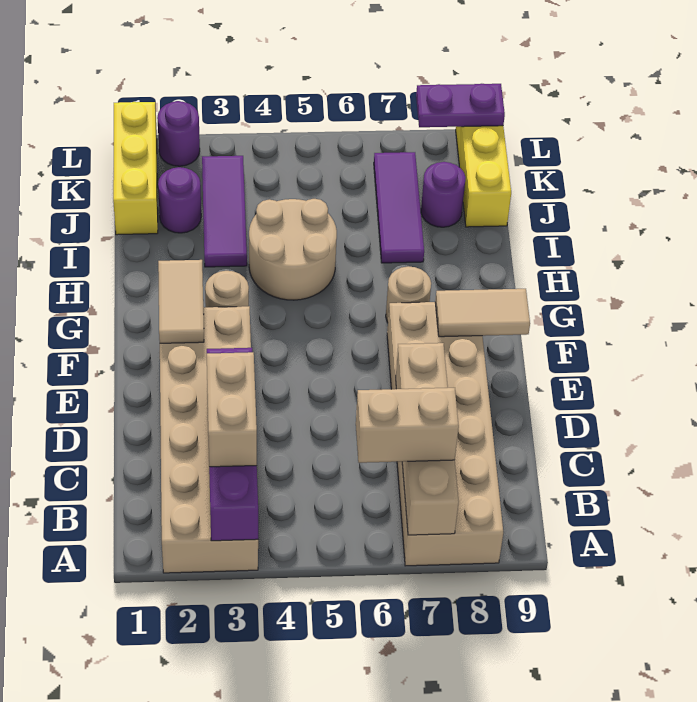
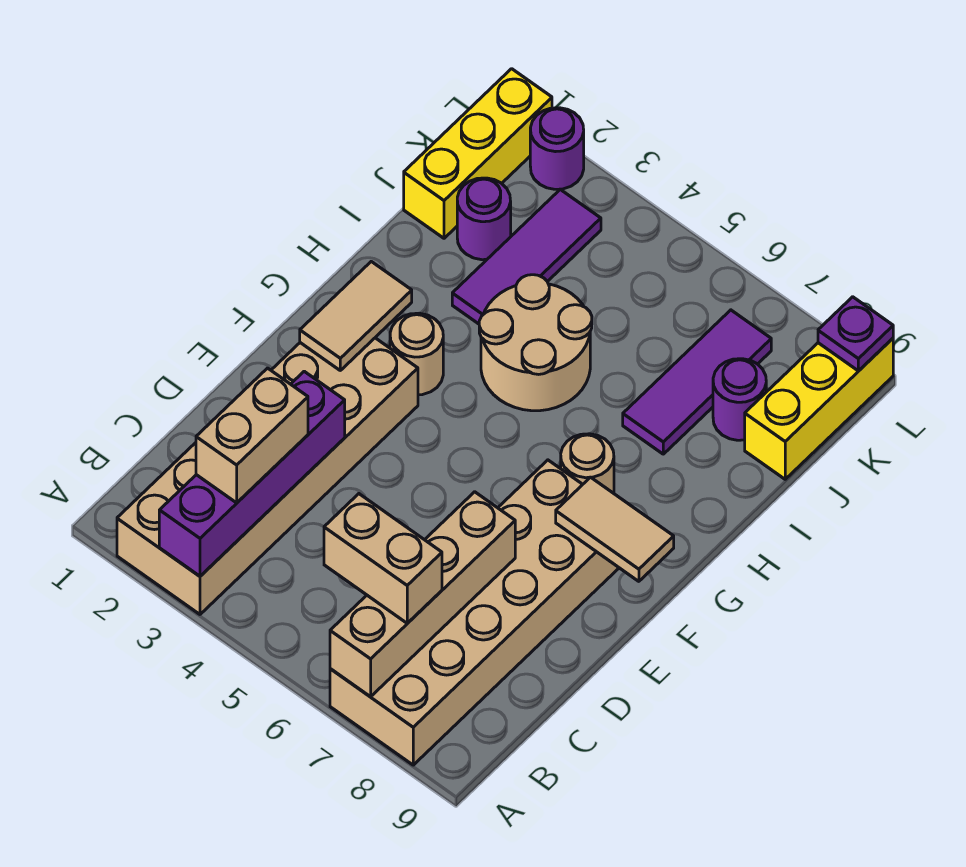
purple plate L8:L9 level 2 -> purple plate L9 level 2

